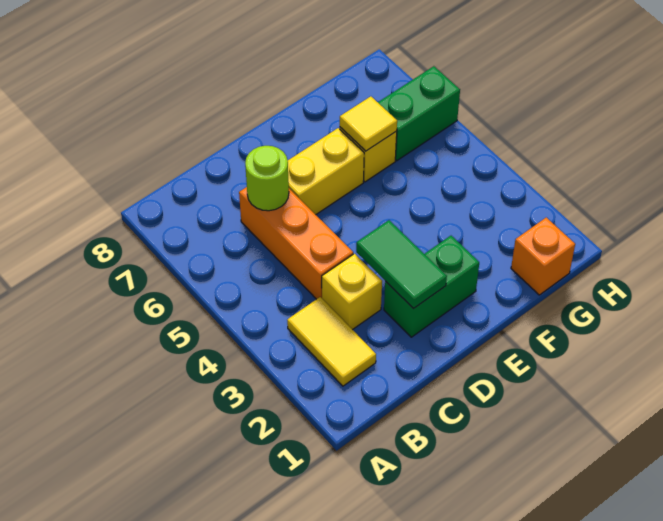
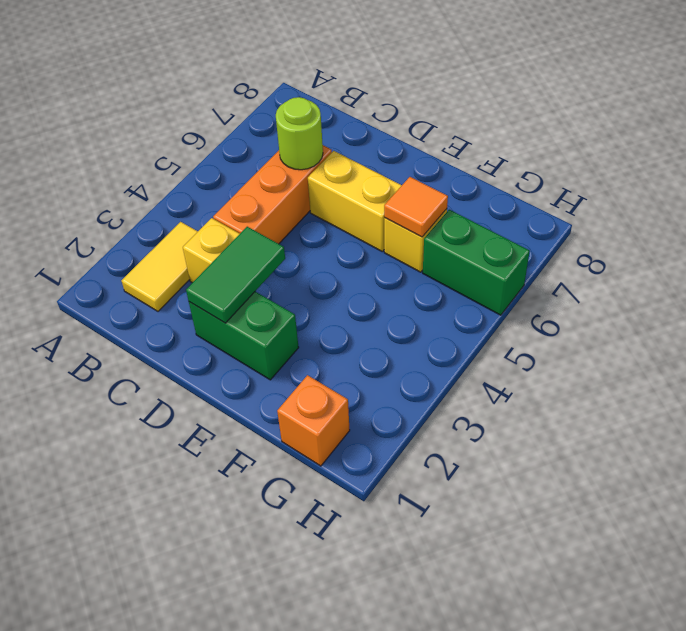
yellow tile F6 level 2 -> orange tile F6 level 2

